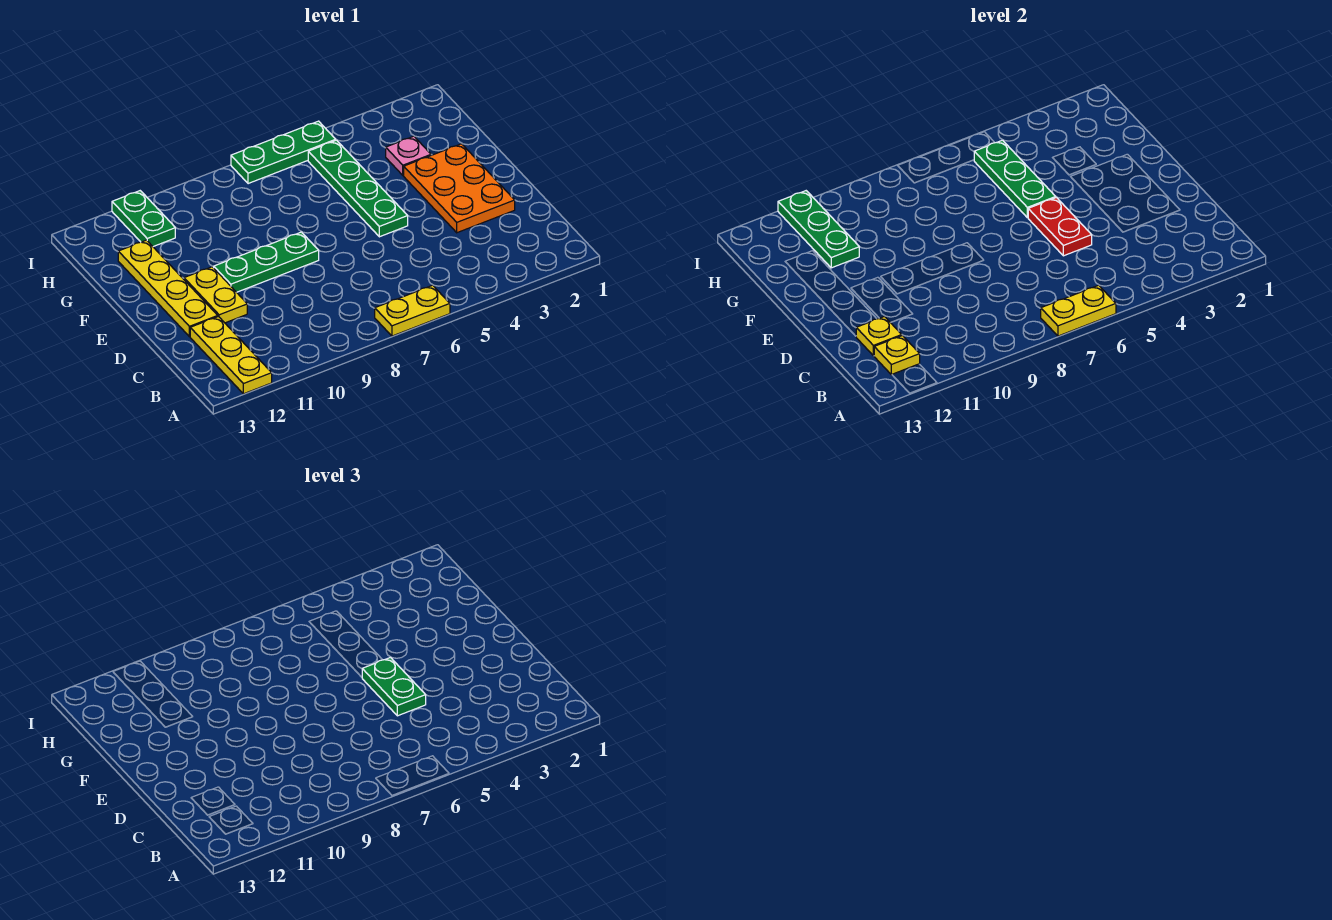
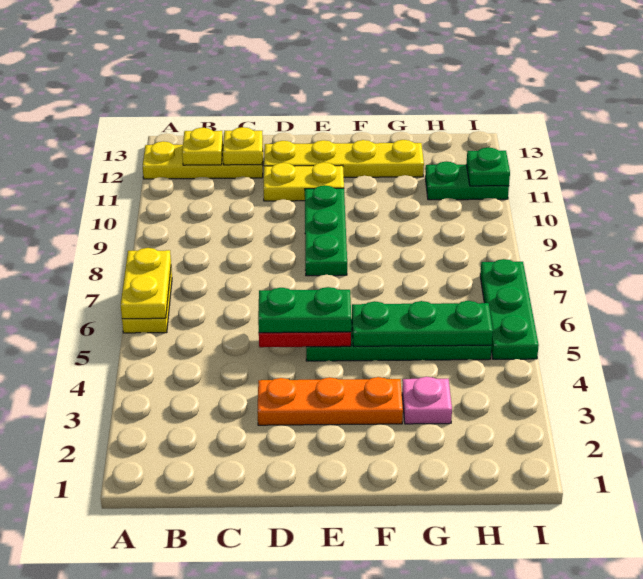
orange plate D2:F3 level 1 -> orange plate D3:F3 level 1
green plate G11:I11 level 2 -> green plate I11 level 2

